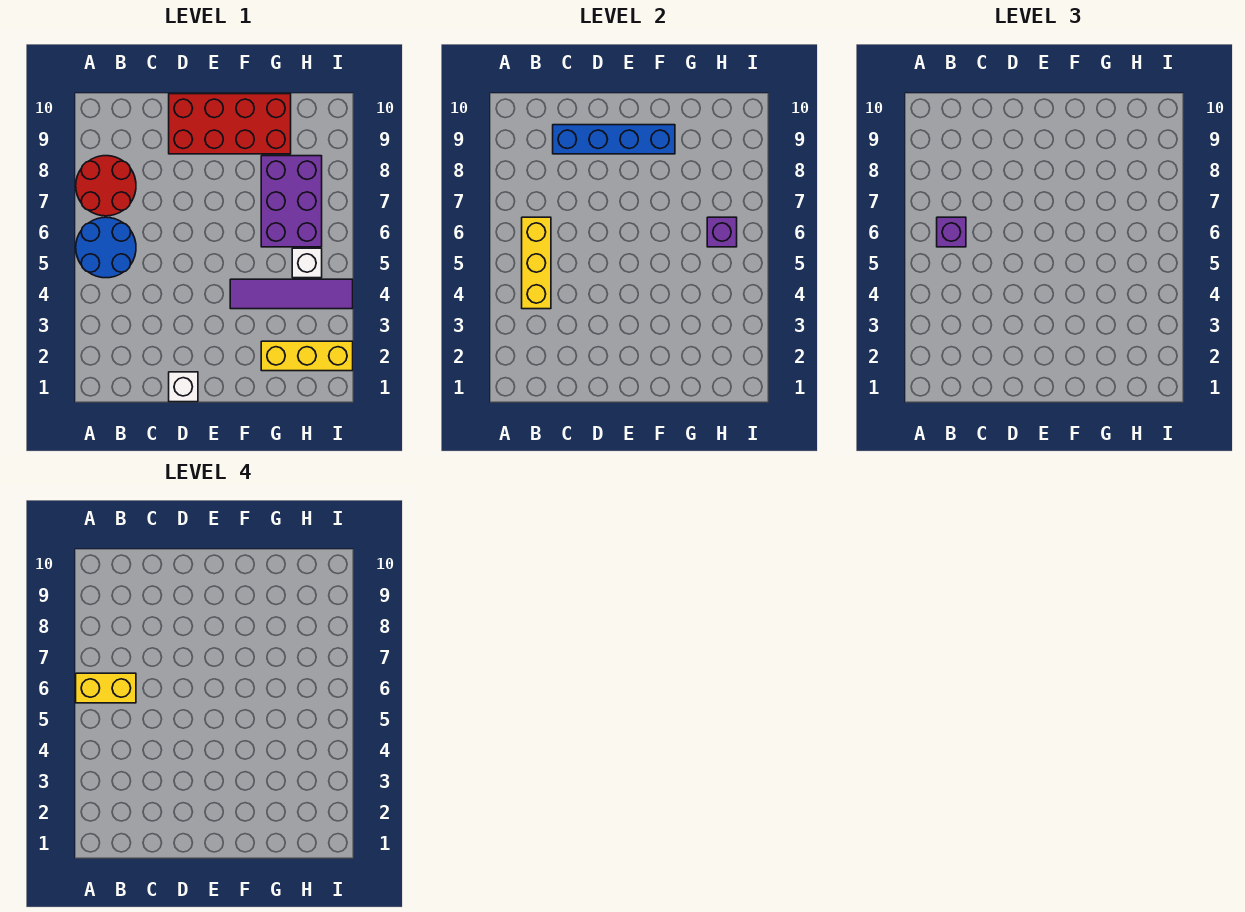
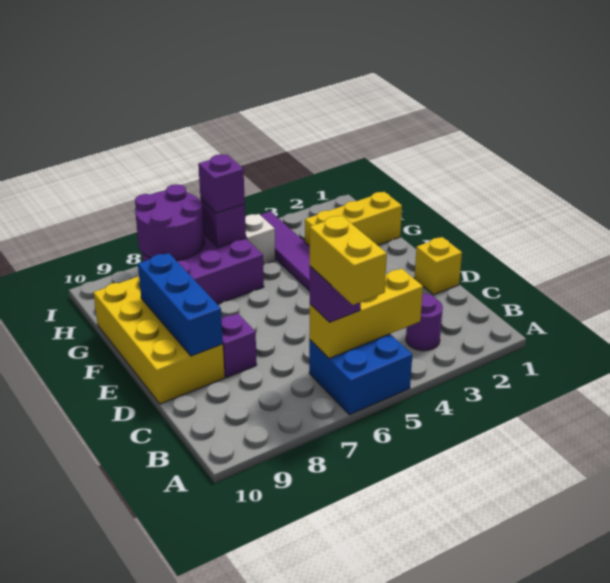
blue round brick A5:B6 level 1 -> blue brick A5:B6 level 1
red round brick A7:B8 level 1 -> none
none -> purple round brick B3 level 1
blue brick C9:F9 level 2 -> blue brick D9:F9 level 2
white brick D1 level 1 -> yellow brick D1 level 1
none -> purple brick D8 level 1
red brick D9:G10 level 1 -> yellow brick D9:G10 level 1
yellow brick G2:I2 level 1 -> yellow brick G1:G3 level 1
none -> purple brick H6 level 3
none -> purple round brick H7:I8 level 2

